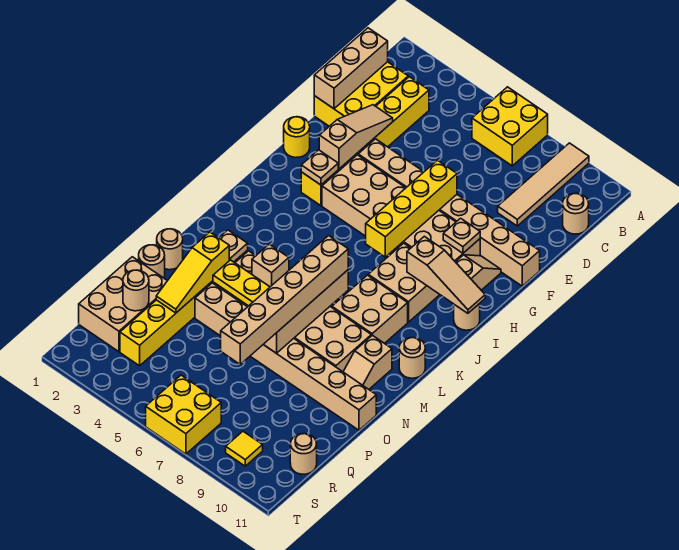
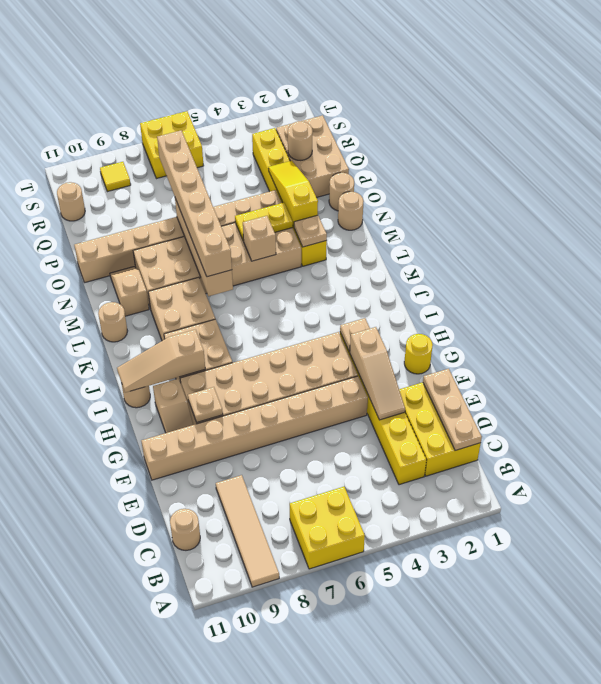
tan brick C1:E1 level 2 -> tan plate C1:E1 level 2
yellow brick F7:I7 level 2 -> none

